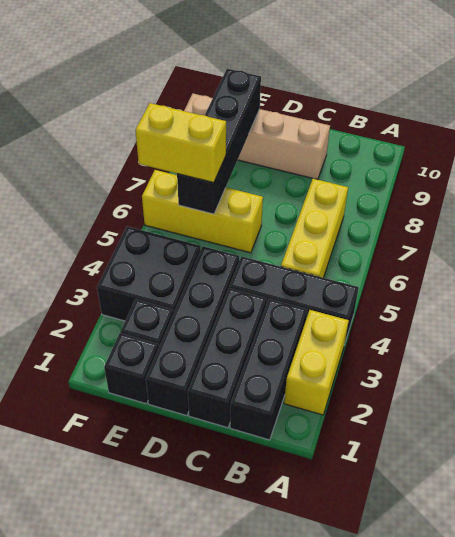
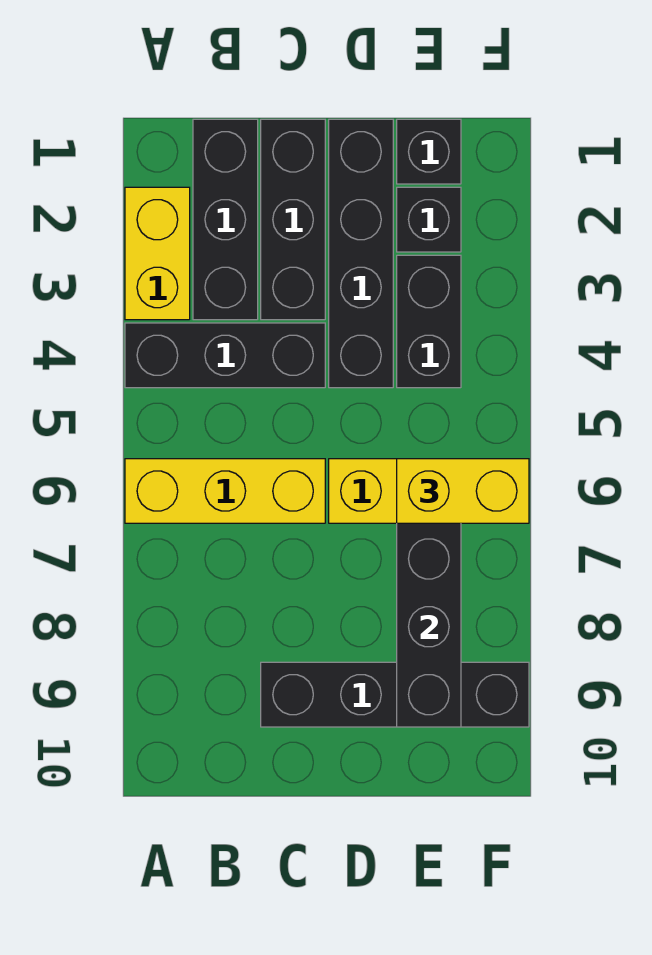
yellow brick B5:B7 level 1 -> yellow brick A6:C6 level 1
tan brick C9:F9 level 1 -> black brick C9:F9 level 1
black brick E3:F4 level 1 -> black brick E3:E4 level 1

